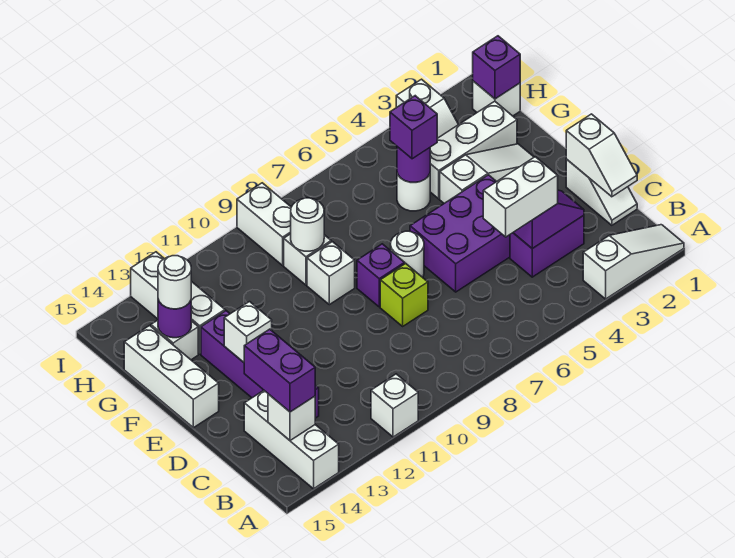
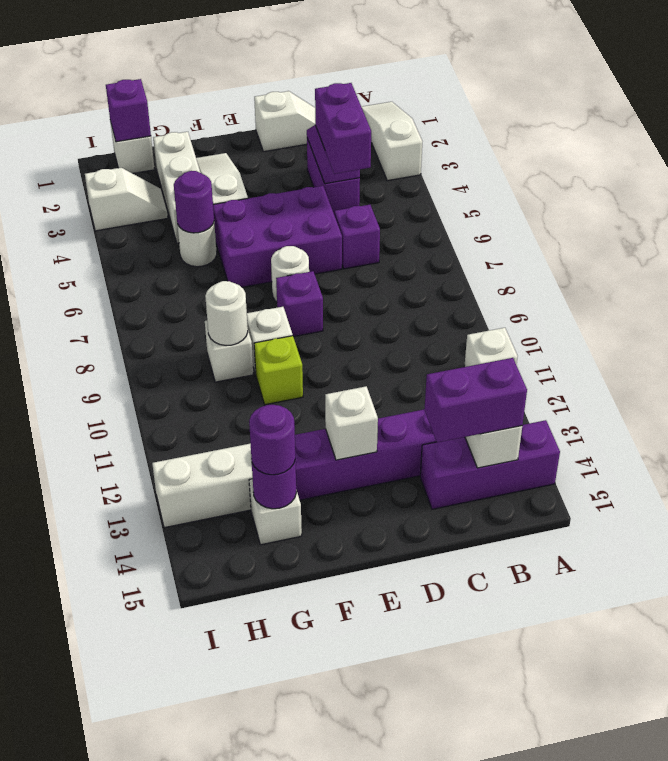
white brick A14:C14 level 1 -> purple brick A14:C14 level 1
white slope C1:D1 level 2 top D -> none
white brick C4:C5 level 3 -> purple brick C4:C5 level 3
purple brick D4:E6 level 1 -> purple brick D5:F6 level 1
lime brick D8 level 1 -> lime brick F10 level 1
white brick E15:G15 level 1 -> none
purple brick G5 level 3 -> purple brick C6 level 1
white round brick G14 level 3 -> purple round brick G14 level 3
white brick H9:I9 level 1 -> none

